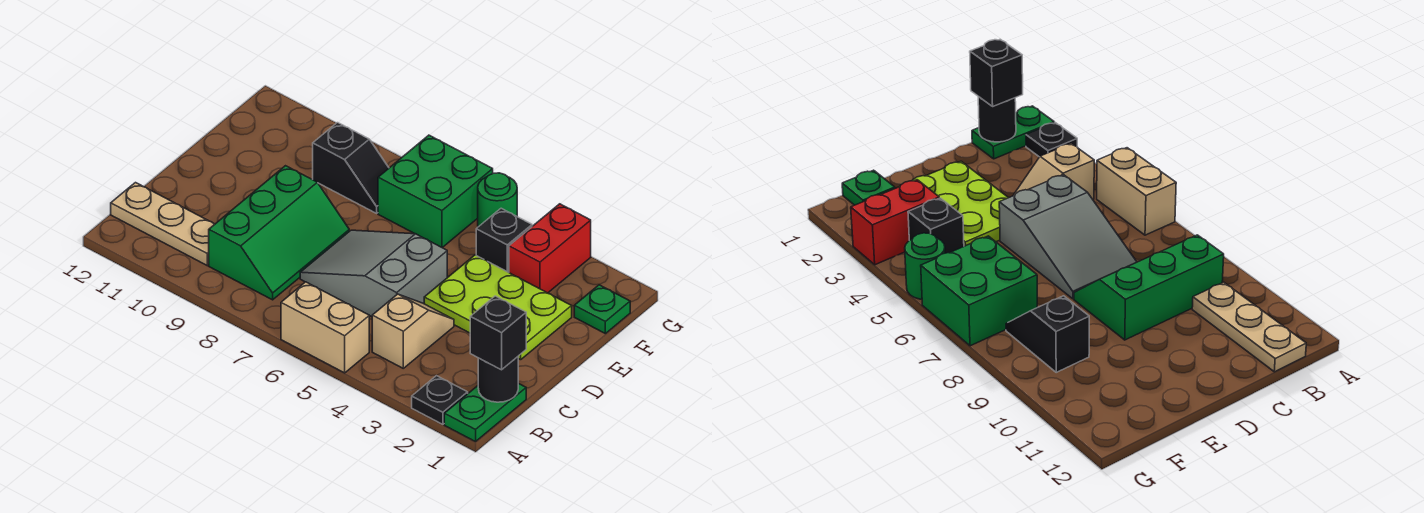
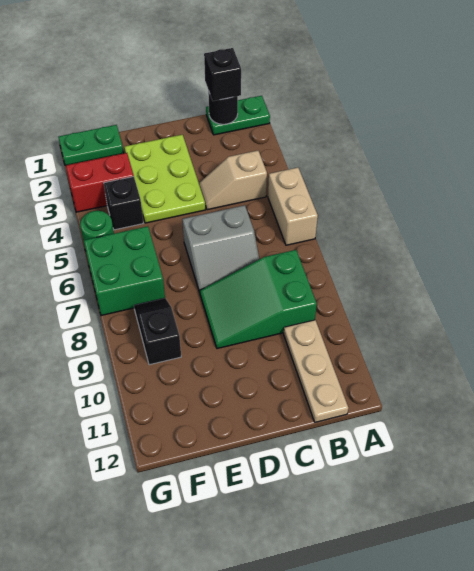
black plate A2 level 1 -> none
green slope B8:D9 level 1 top 9 -> green slope B8:D9 level 1 top B
grey slope C5:D7 level 1 top 5 -> grey slope C6:D7 level 1 top 6
green plate F1 level 1 -> green plate F1:G1 level 1

